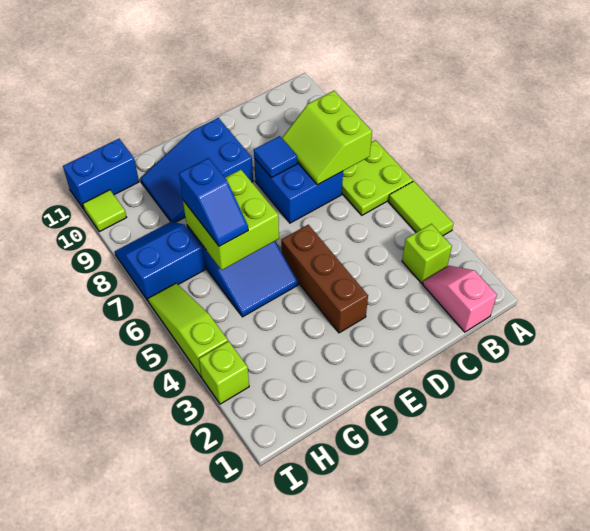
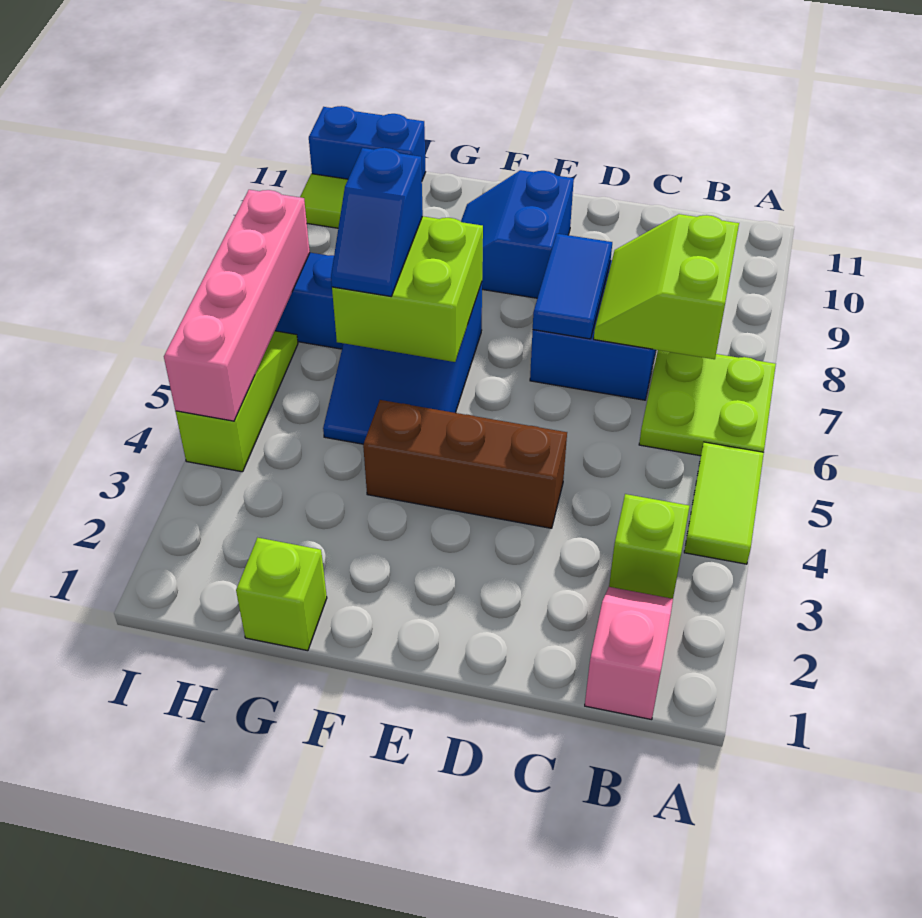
blue tile D8 level 2 -> blue tile D7:D8 level 2
brown brick E3:E5 level 1 -> brown brick D4:F4 level 1
blue slope E9:G10 level 1 top E -> blue slope E9:F10 level 1 top E
lime brick I3 level 1 -> lime brick G1 level 1
none -> pink brick I4:I7 level 2

